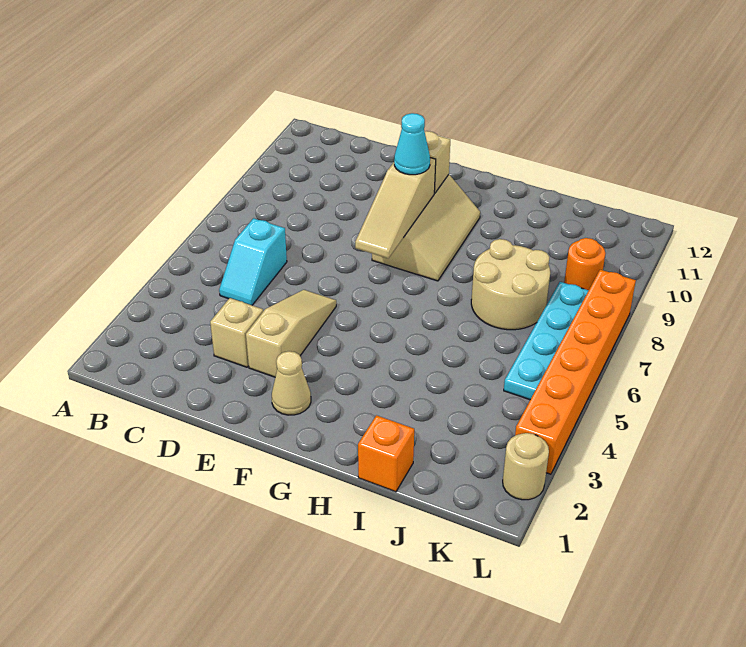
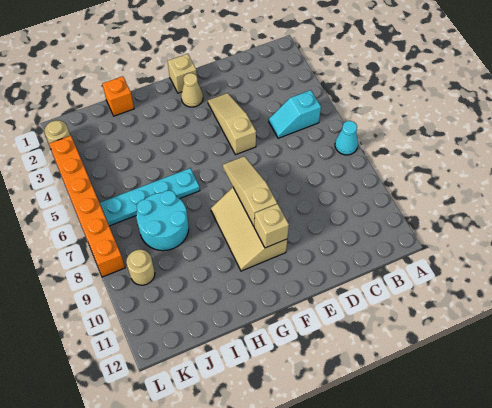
cyan slope C5:C6 level 1 top 6 -> cyan slope B5:C5 level 1 top B
tan brick D3 level 1 -> tan brick F1 level 1
tan slope E3:E5 level 1 top 3 -> tan slope E3:E5 level 1 top 5
cyan cone F9 level 3 -> cyan cone A7 level 1
tan round brick I7:J8 level 1 -> cyan round brick I7:J8 level 1
cyan plate K5:K8 level 1 -> cyan plate H6:K6 level 1
orange round brick K9 level 1 -> tan round brick K9 level 1

